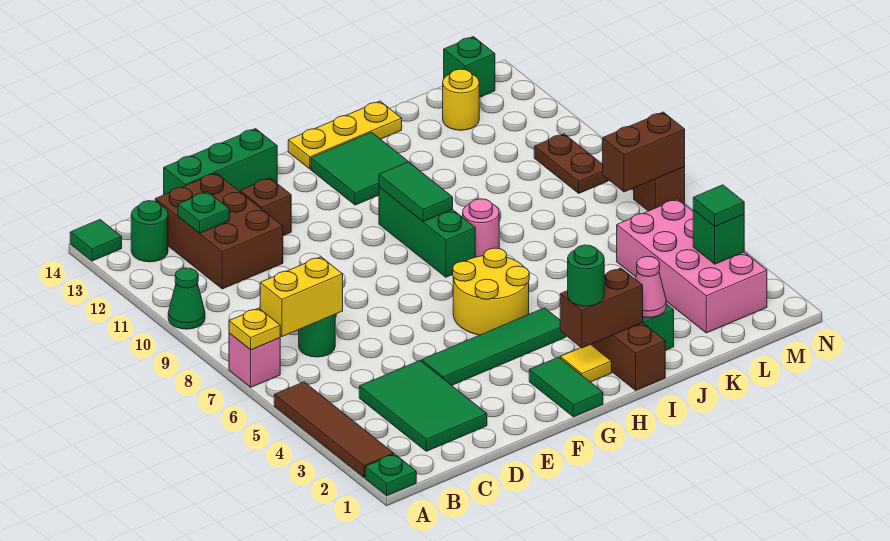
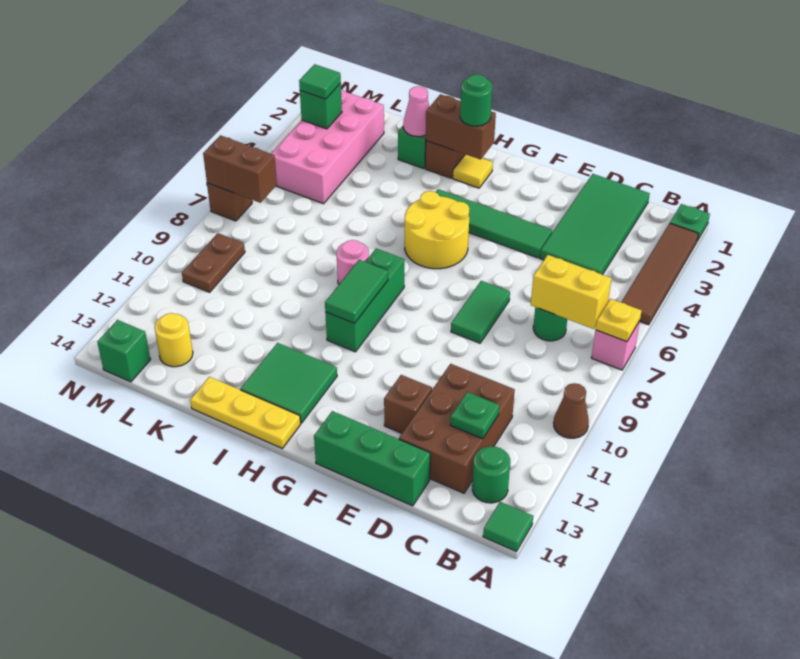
green cone A10 level 1 -> brown cone A10 level 1
green tile C2:D4 level 1 -> green tile C1:D4 level 1
green tile G1:G2 level 1 -> green tile E7:E8 level 1

